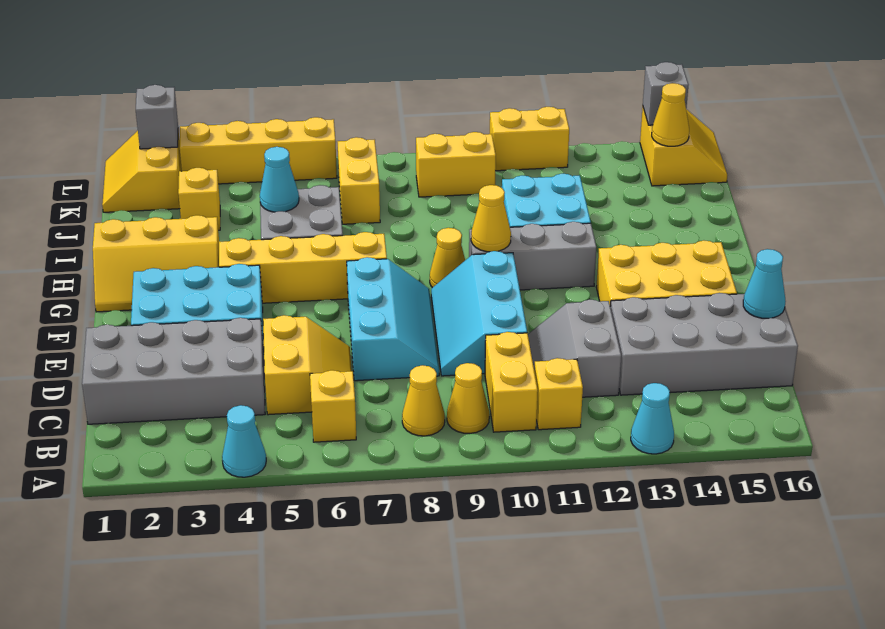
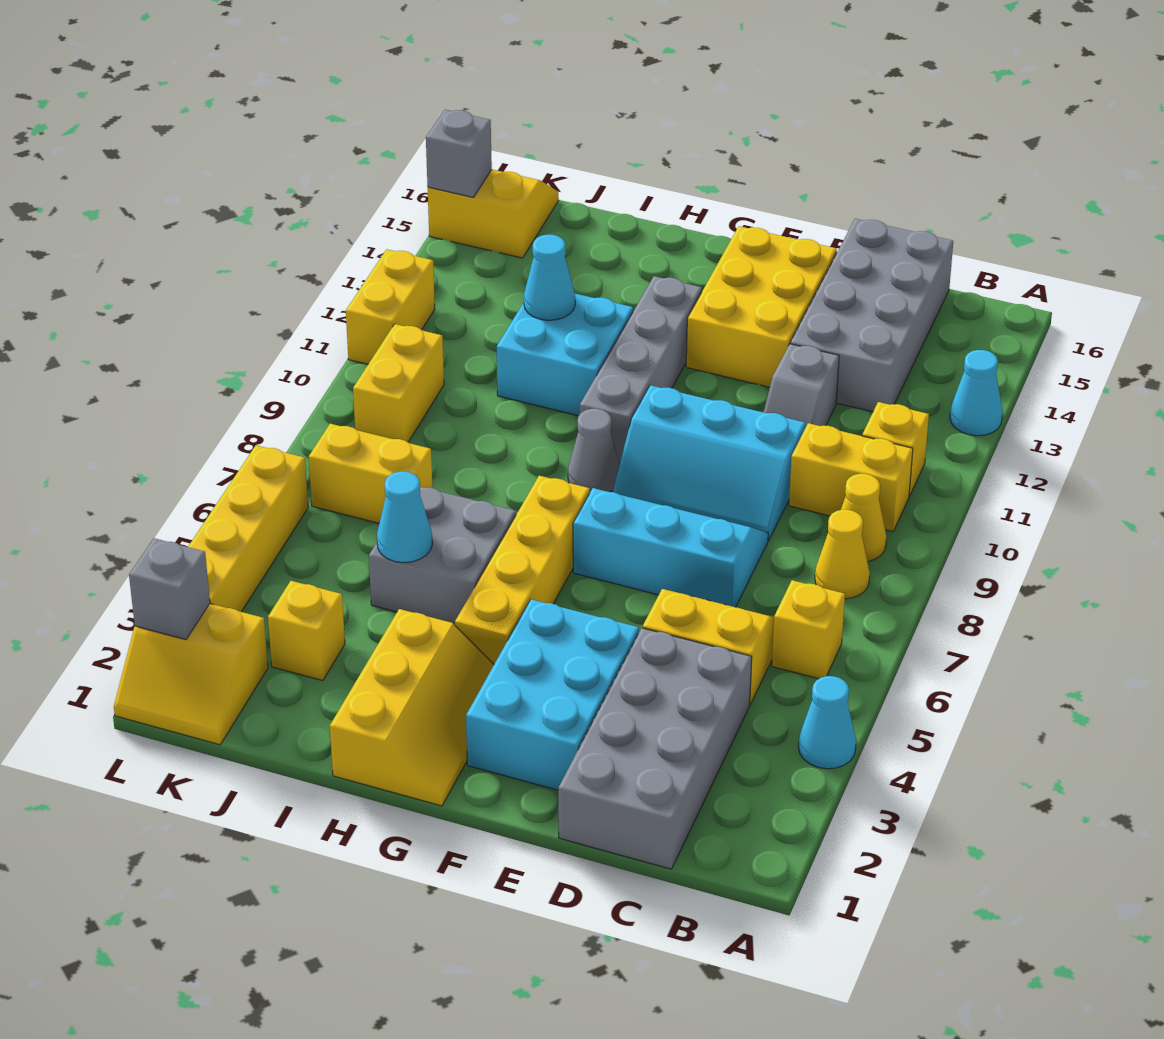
grey slope C11:D12 level 1 top 12 -> grey slope D11:D12 level 1 top 12
cyan cone D16 level 2 -> cyan cone I12 level 2
yellow cone G9 level 1 -> grey cone G9 level 1
grey brick G10:G12 level 1 -> grey brick G10:G13 level 1
yellow cone G10 level 2 -> none
yellow cone K15 level 2 -> none

